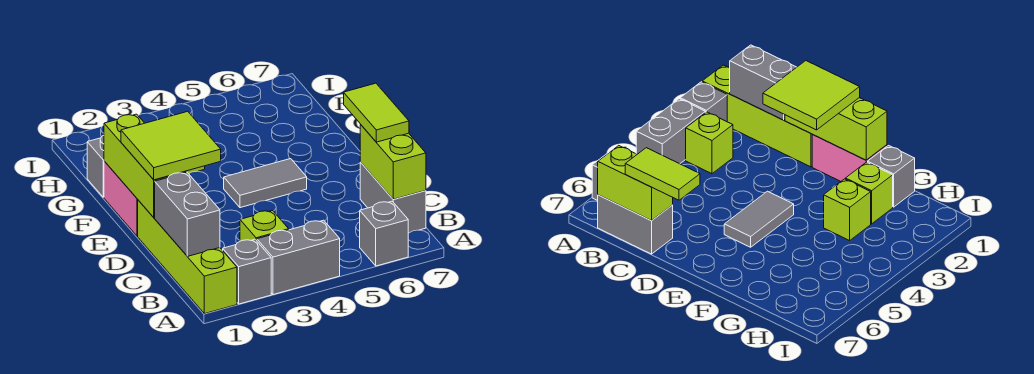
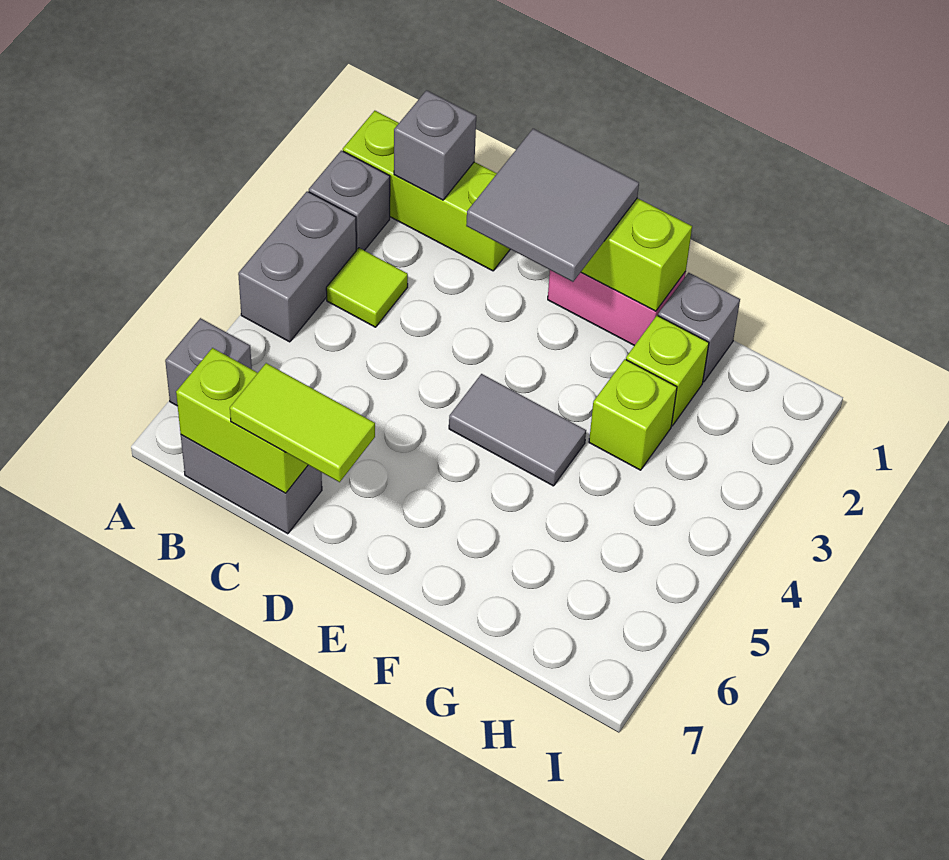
lime brick A1:D1 level 1 -> lime brick A1:C1 level 1
grey brick B1:C1 level 2 -> grey brick B1 level 2
lime brick B3 level 1 -> lime tile B3 level 1
lime tile D1:E2 level 3 -> grey tile D1:E2 level 3
grey tile E4:E5 level 1 -> grey tile E4:F4 level 1

